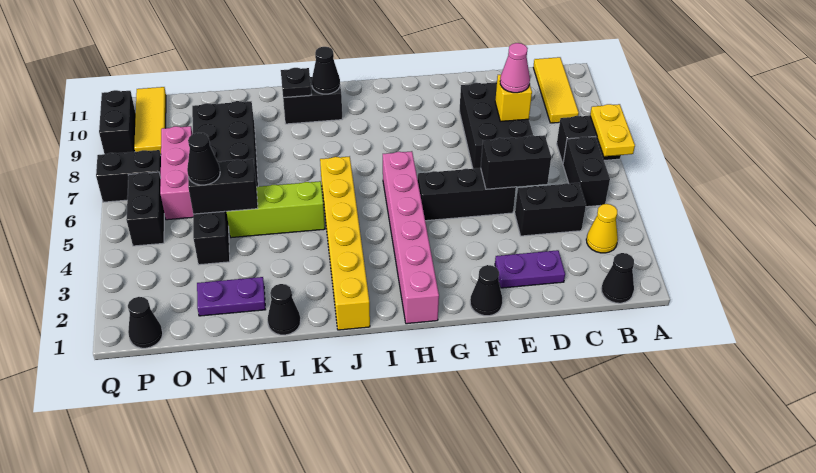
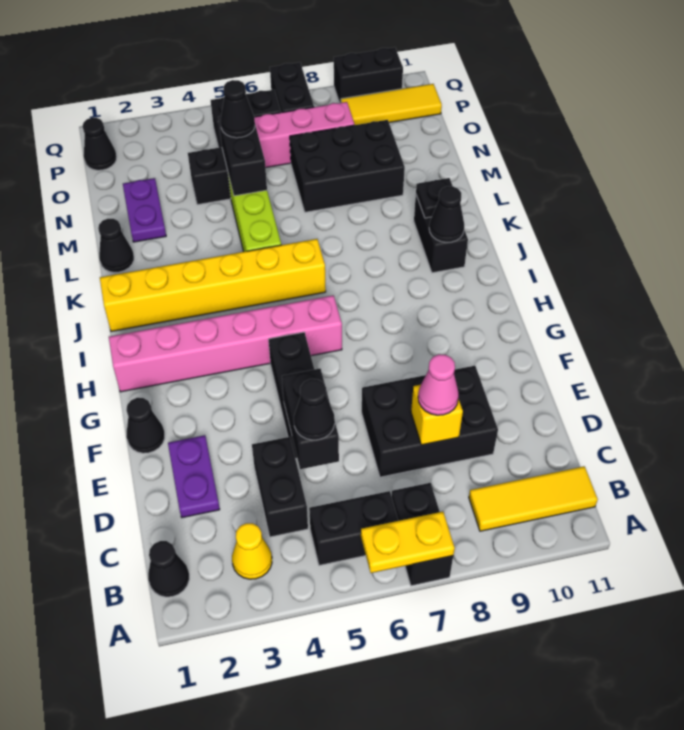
none -> black cone D5 level 3

